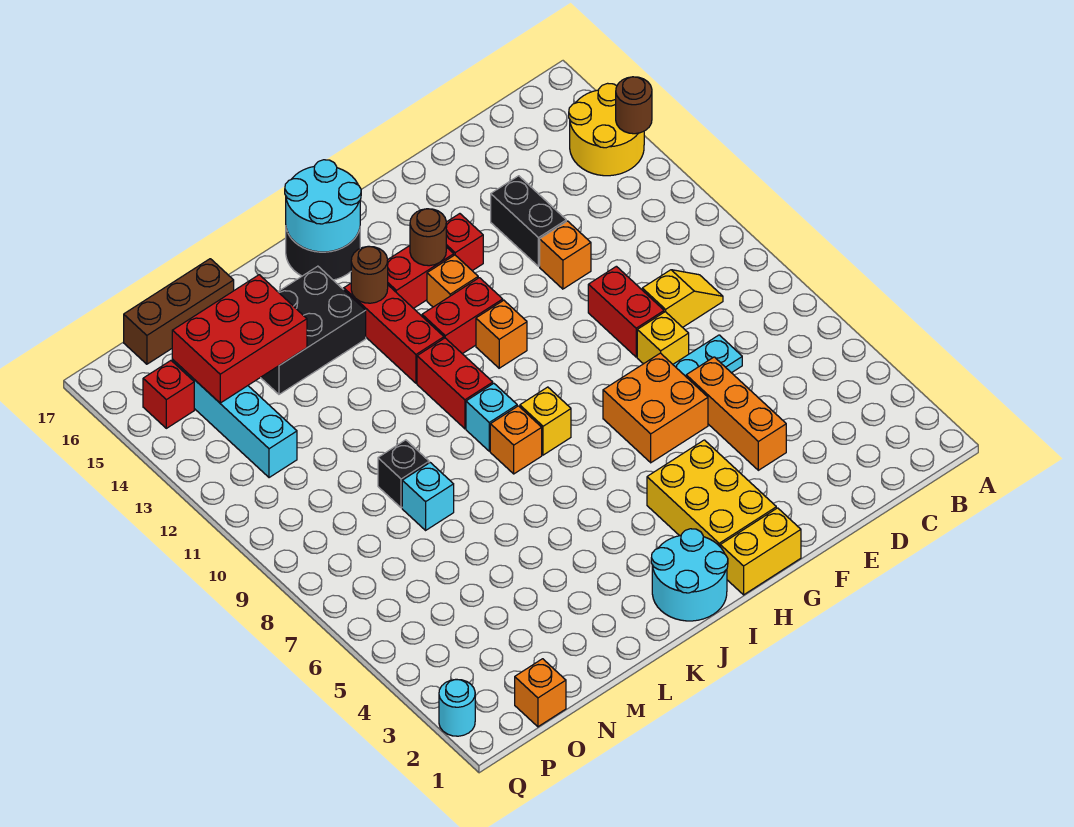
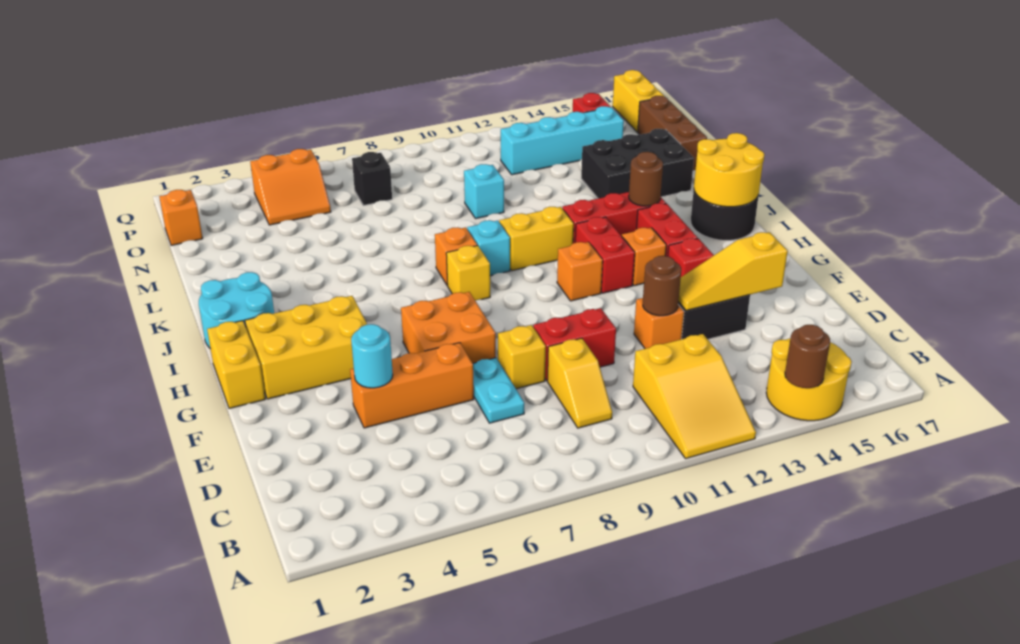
none -> yellow slope A11:C12 level 1 top C
none -> yellow slope E13:E15 level 2 top 15
brown round brick H14 level 2 -> brown round brick E12 level 2
cyan round brick I16:J17 level 2 -> yellow round brick I16:J17 level 2
red brick J10:J11 level 1 -> yellow brick J10:J11 level 1
black brick K14:M15 level 1 -> black brick L14:M16 level 1
cyan brick M8 level 1 -> cyan brick M10 level 1
black brick M9 level 1 -> black brick O7 level 1
red brick M14:O15 level 2 -> none
none -> orange slope O4:P5 level 1 top P
none -> yellow brick P17:Q17 level 1
cyan round brick Q2 level 1 -> cyan round brick E4 level 2

